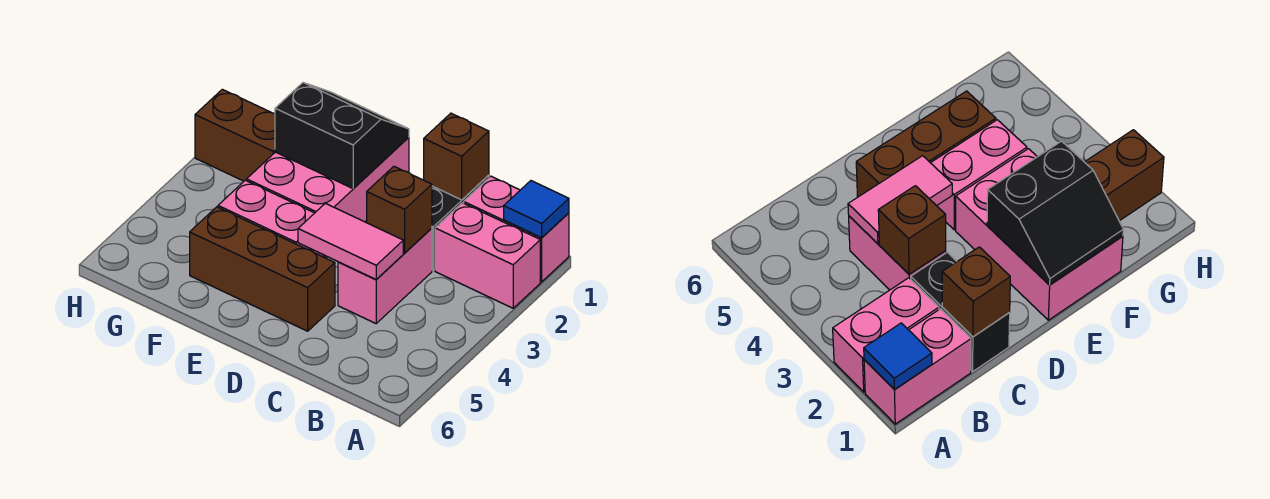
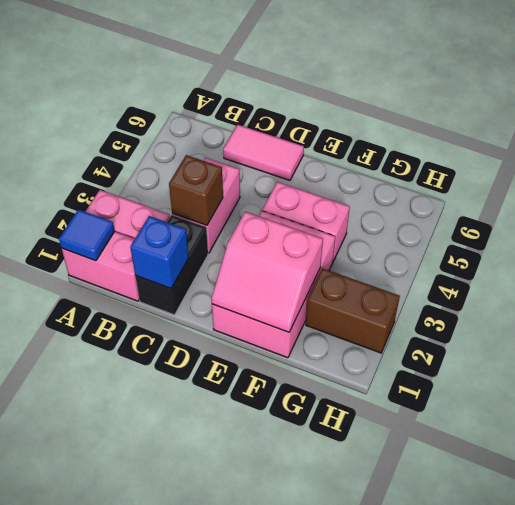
brown brick C1 level 2 -> blue brick C1 level 2
pink tile C4:D4 level 2 -> pink tile C6:D6 level 1
brown brick D5:F5 level 1 -> none
black slope E1:F2 level 2 top 2 -> pink slope E1:F2 level 2 top 2

